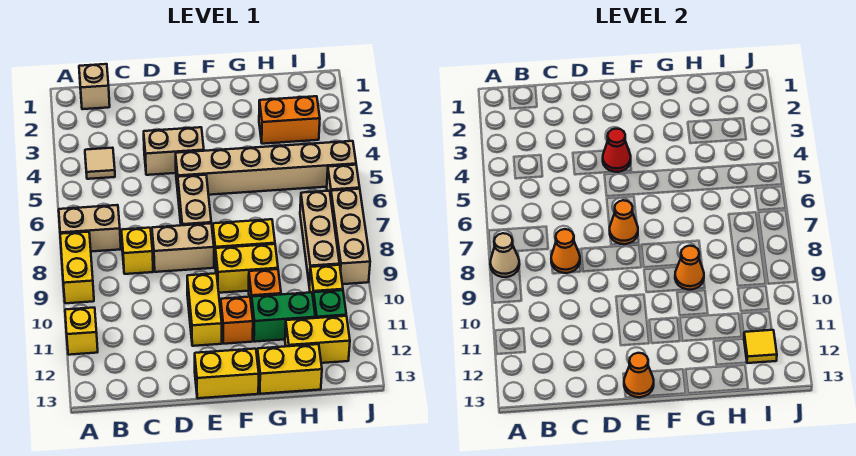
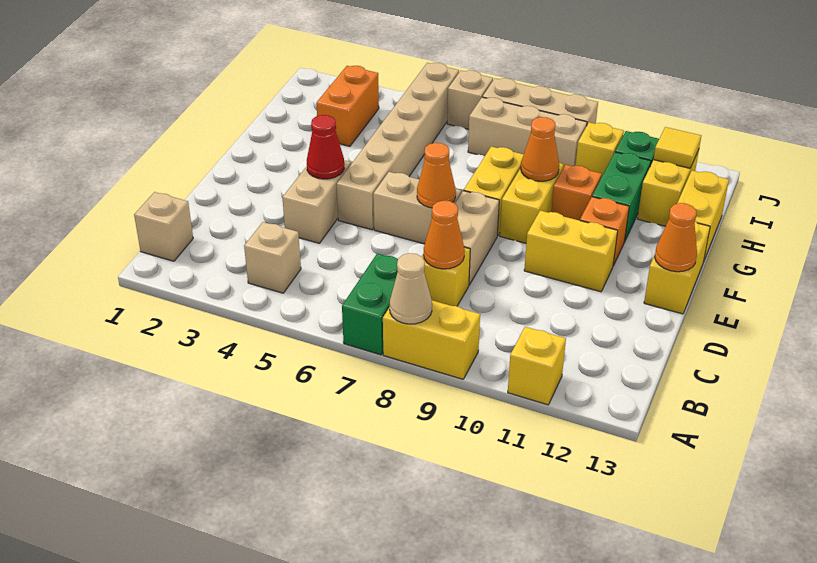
tan brick A7:B7 level 1 -> green brick A7:B7 level 1
tan tile B4 level 1 -> tan brick B4 level 1

